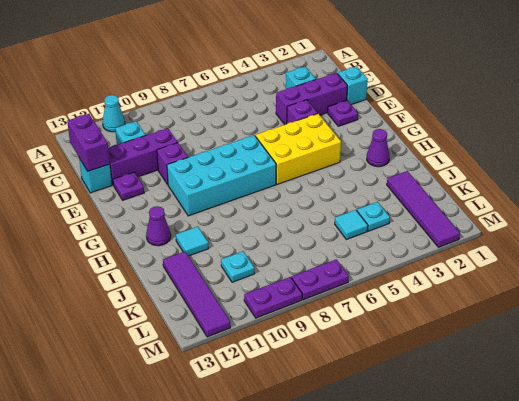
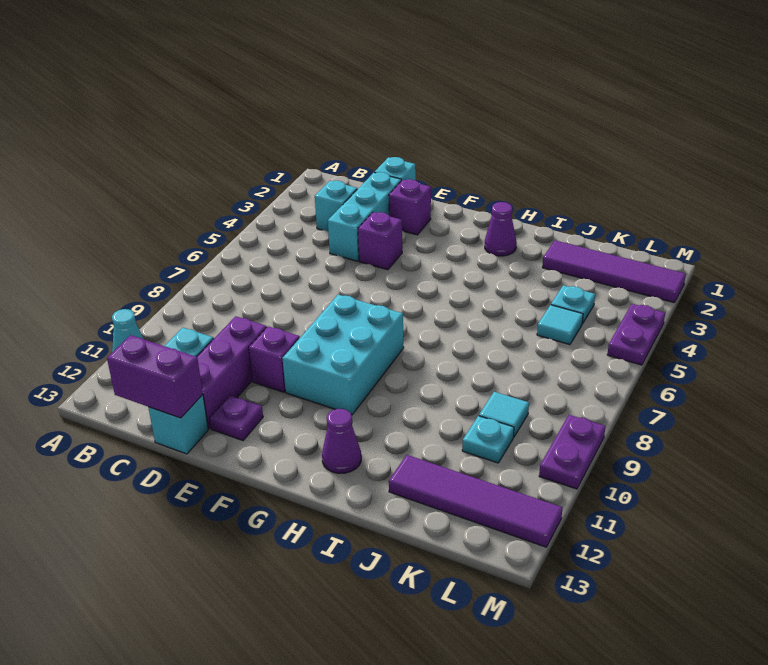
purple brick D2:D4 level 1 -> cyan brick D2:D4 level 1
purple plate E2 level 1 -> purple brick E2 level 1
yellow brick F4:G6 level 1 -> none
cyan brick F7:G10 level 1 -> cyan brick F8:G10 level 1
cyan tile I11 level 1 -> cyan tile K9 level 1
purple plate M7:M8 level 1 -> purple plate M4:M5 level 1

